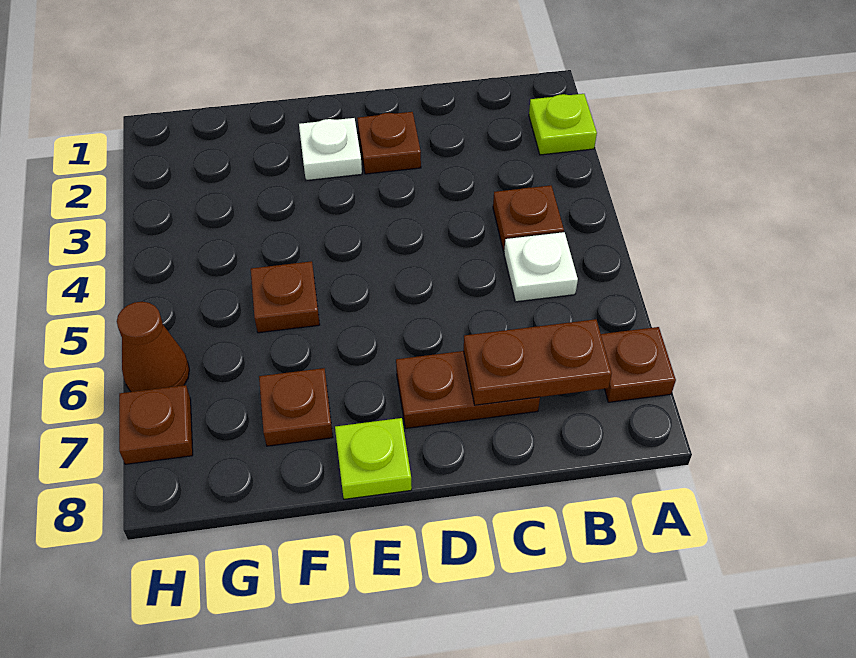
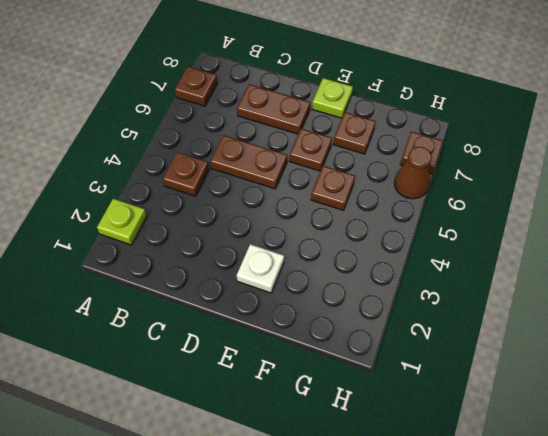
white plate B5 level 1 -> none
brown plate B7:C7 level 2 -> brown plate C5:D5 level 1
brown plate D2 level 1 -> brown plate E6 level 1

